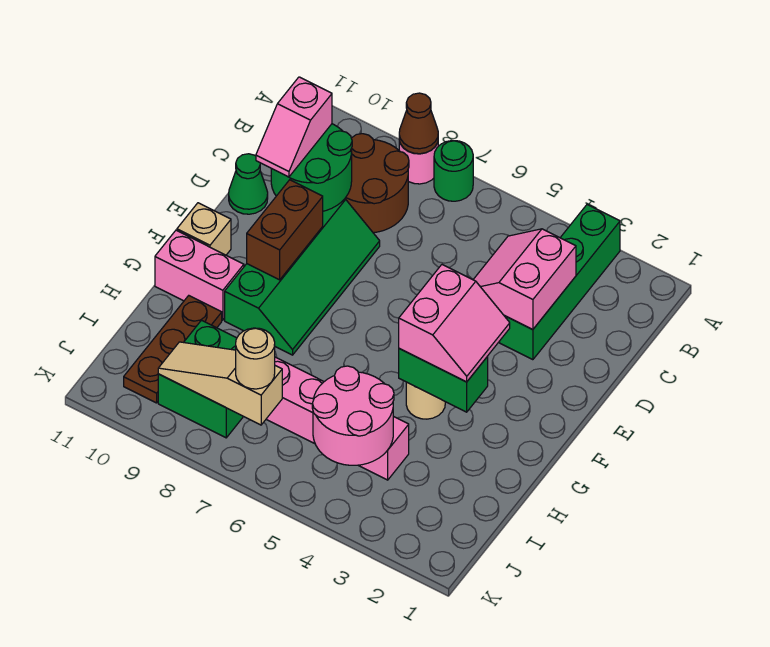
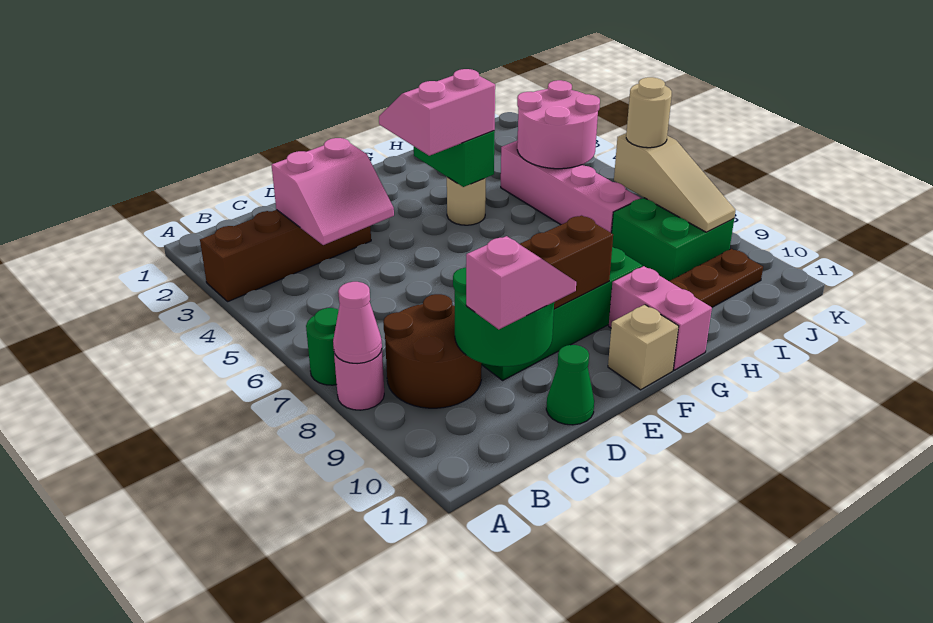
green brick A3:D3 level 1 -> brown brick A3:D3 level 1
brown cone A8 level 2 -> pink cone A8 level 2

